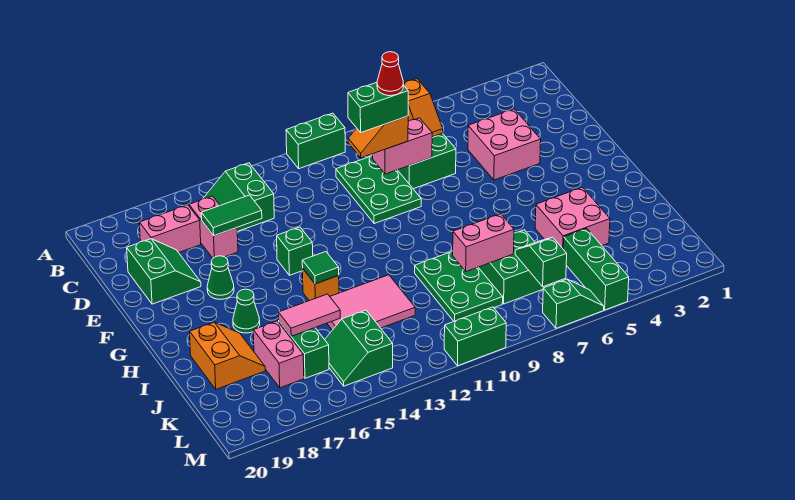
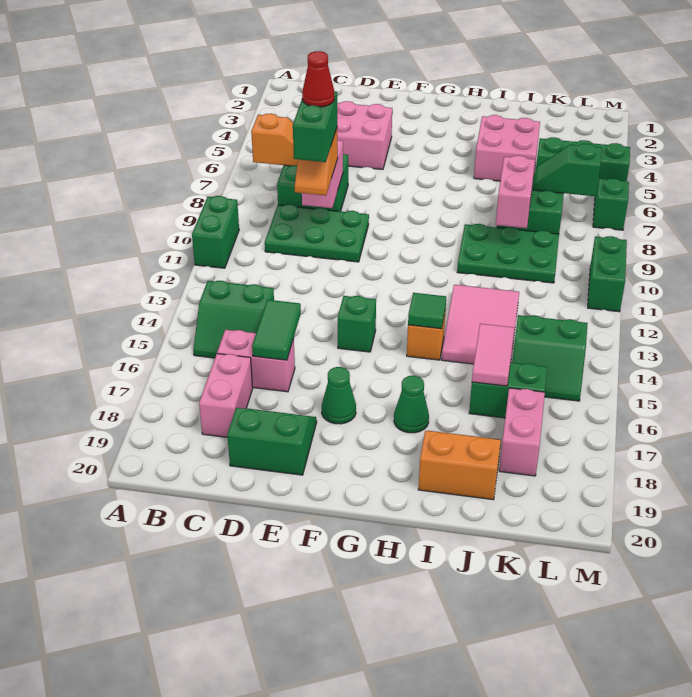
pink brick J17:K17 level 1 -> pink brick K17:K18 level 1

